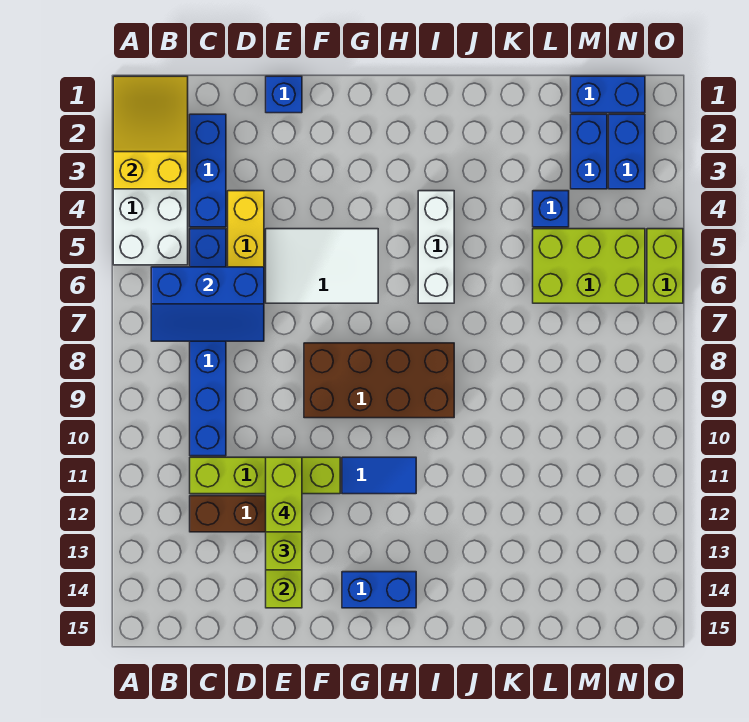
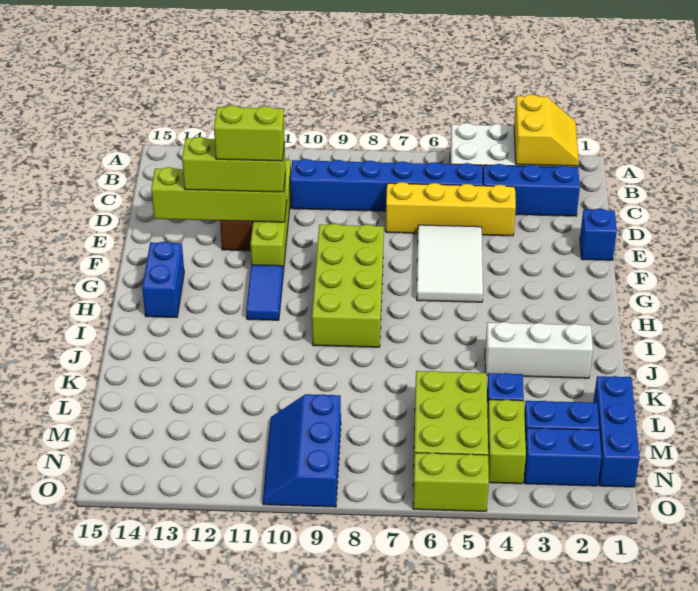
yellow slope A1:B3 level 2 top 3 -> yellow slope A2:B3 level 2 top 3
blue slope B6:D7 level 2 top 6 -> blue slope M9:O10 level 1 top 9
brown brick F8:I9 level 1 -> lime brick F8:I9 level 1
white brick I4:I6 level 1 -> white brick J2:J4 level 1
blue brick M1:N1 level 1 -> blue brick L1:N1 level 1
none -> lime brick M4:N4 level 1

